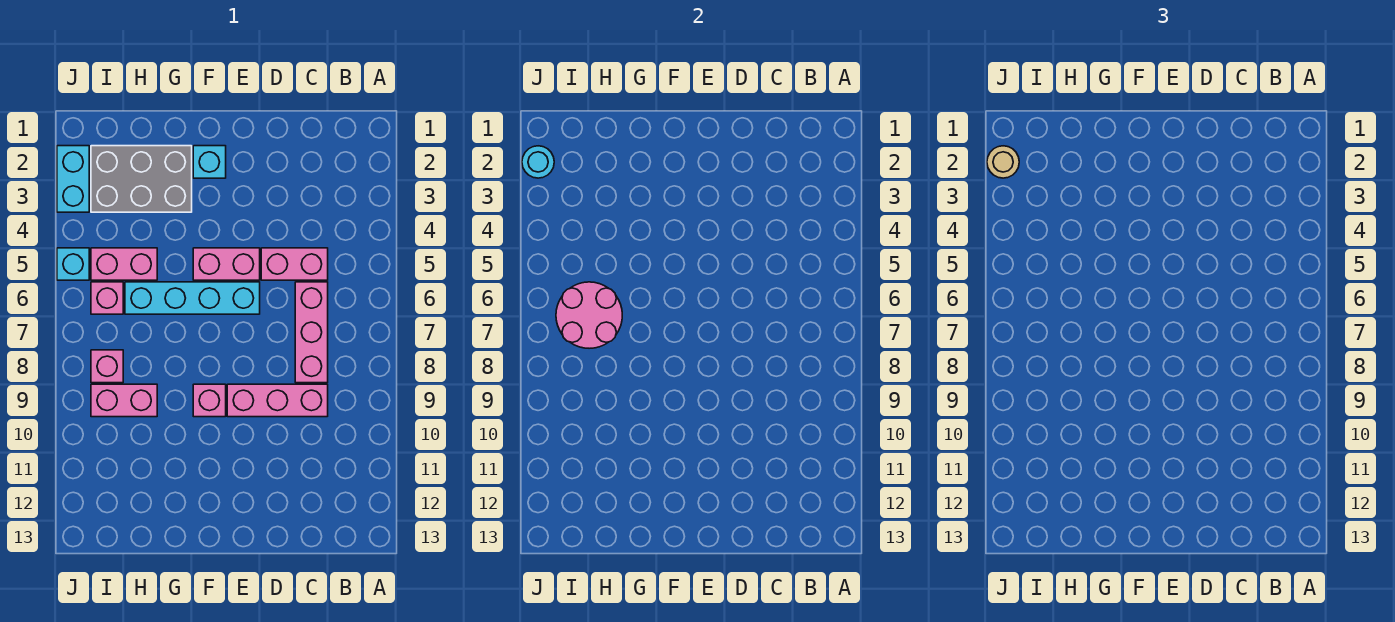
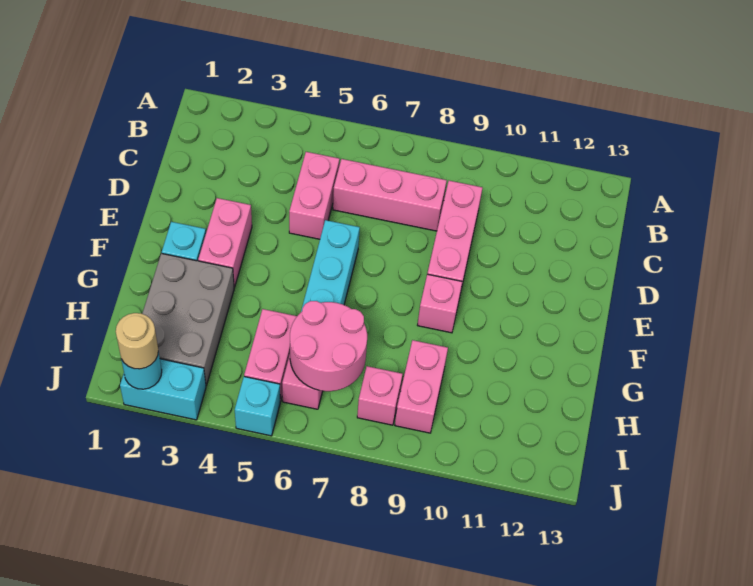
pink brick E5:F5 level 1 -> pink brick E3:F3 level 1

